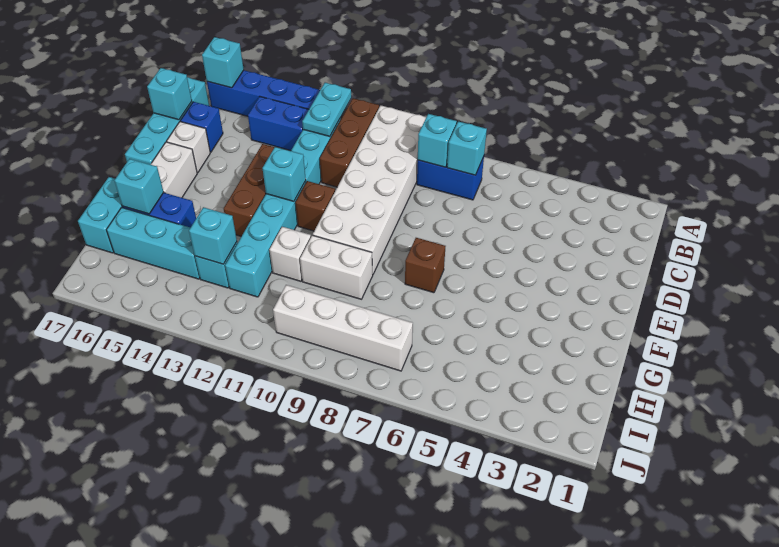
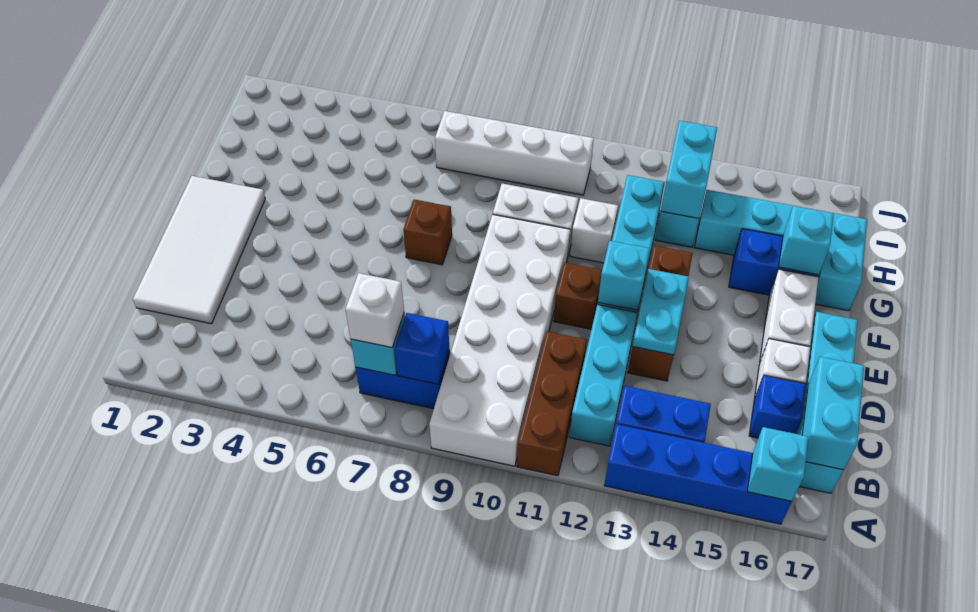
cyan plate A12:B12 level 2 -> cyan plate D13:E13 level 2
none -> white brick B7 level 3
cyan brick B8 level 2 -> blue brick B8 level 2
none -> white tile C1:F2 level 1
cyan brick C17 level 2 -> cyan brick B17:C17 level 2
cyan brick H13 level 2 -> cyan brick H13:I13 level 2

